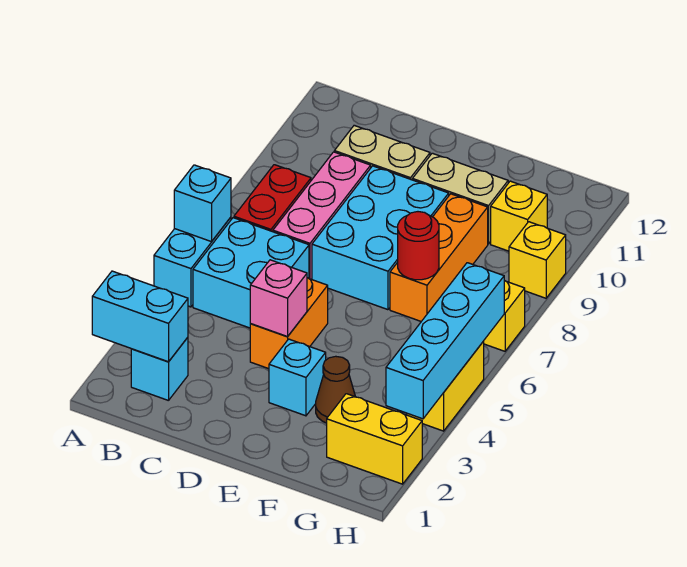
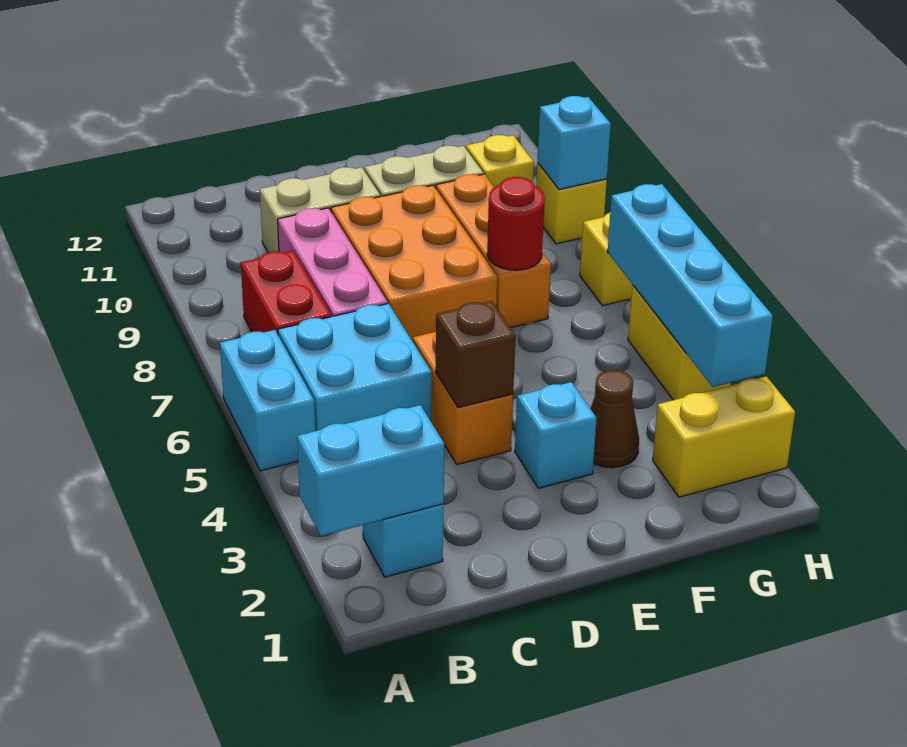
cyan brick A6 level 2 -> cyan brick H9 level 2
pink brick D4 level 2 -> brown brick D4 level 2
cyan brick D7:E9 level 1 -> orange brick D7:E9 level 1

